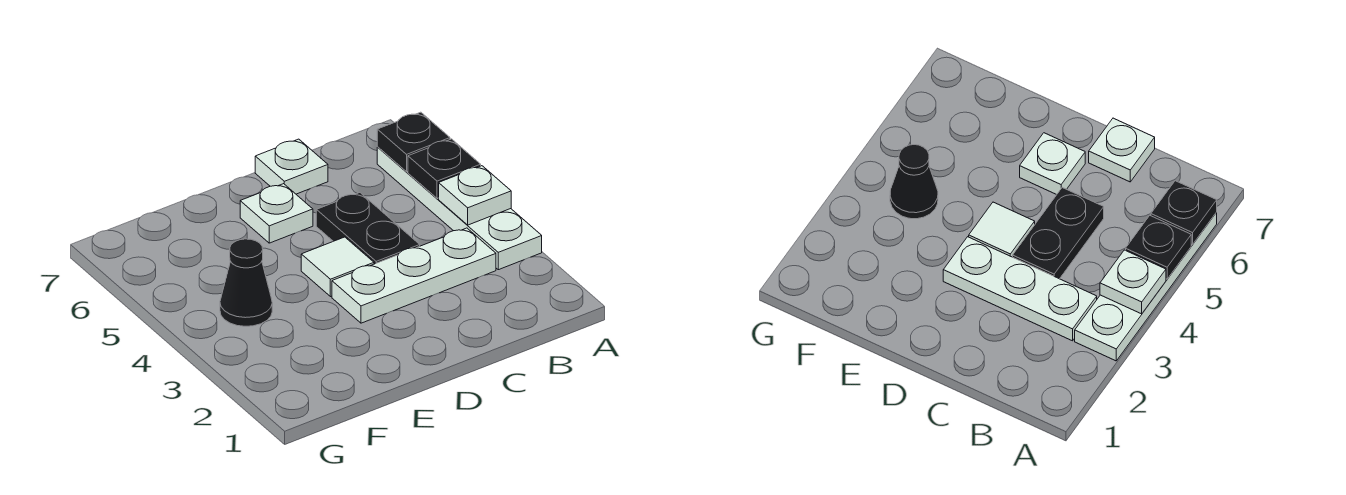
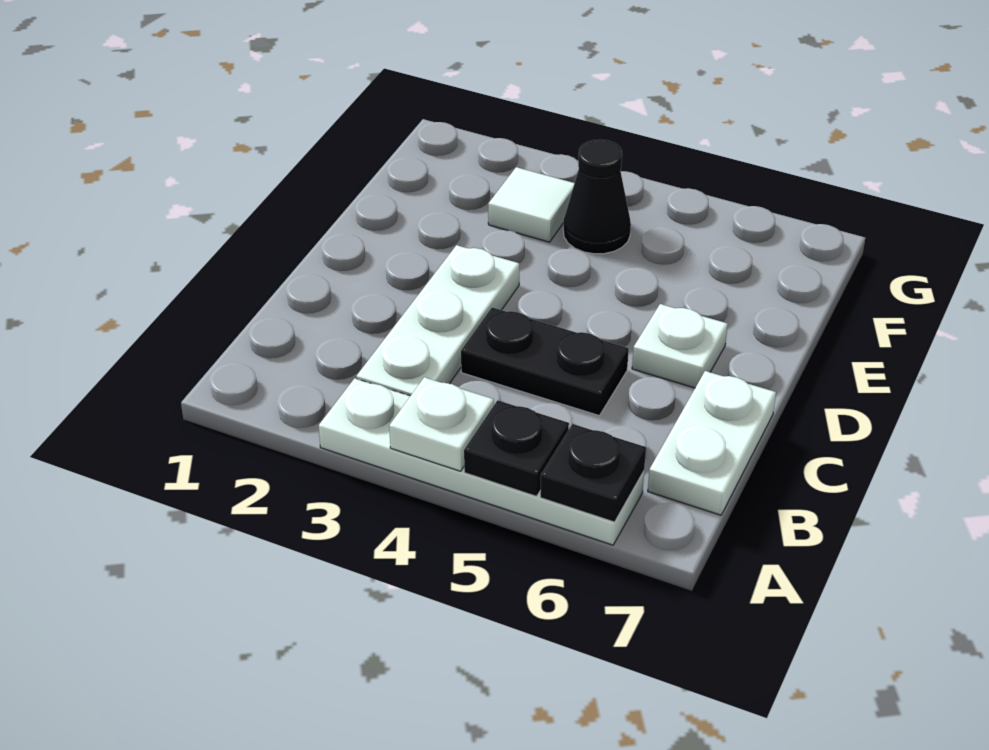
white plate C7 level 1 -> white plate B7:C7 level 1
white tile D4 level 1 -> white tile F3 level 1

